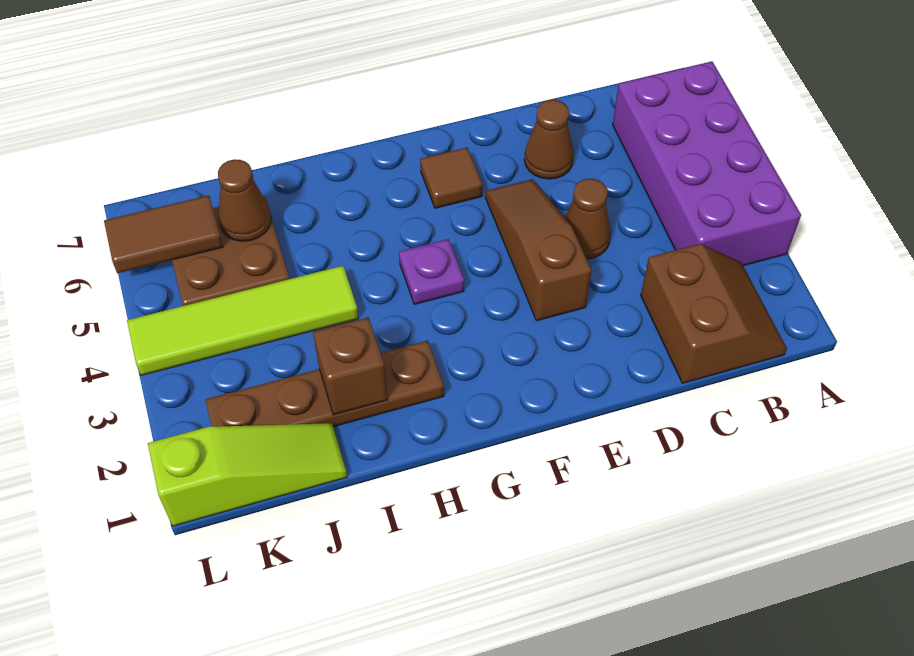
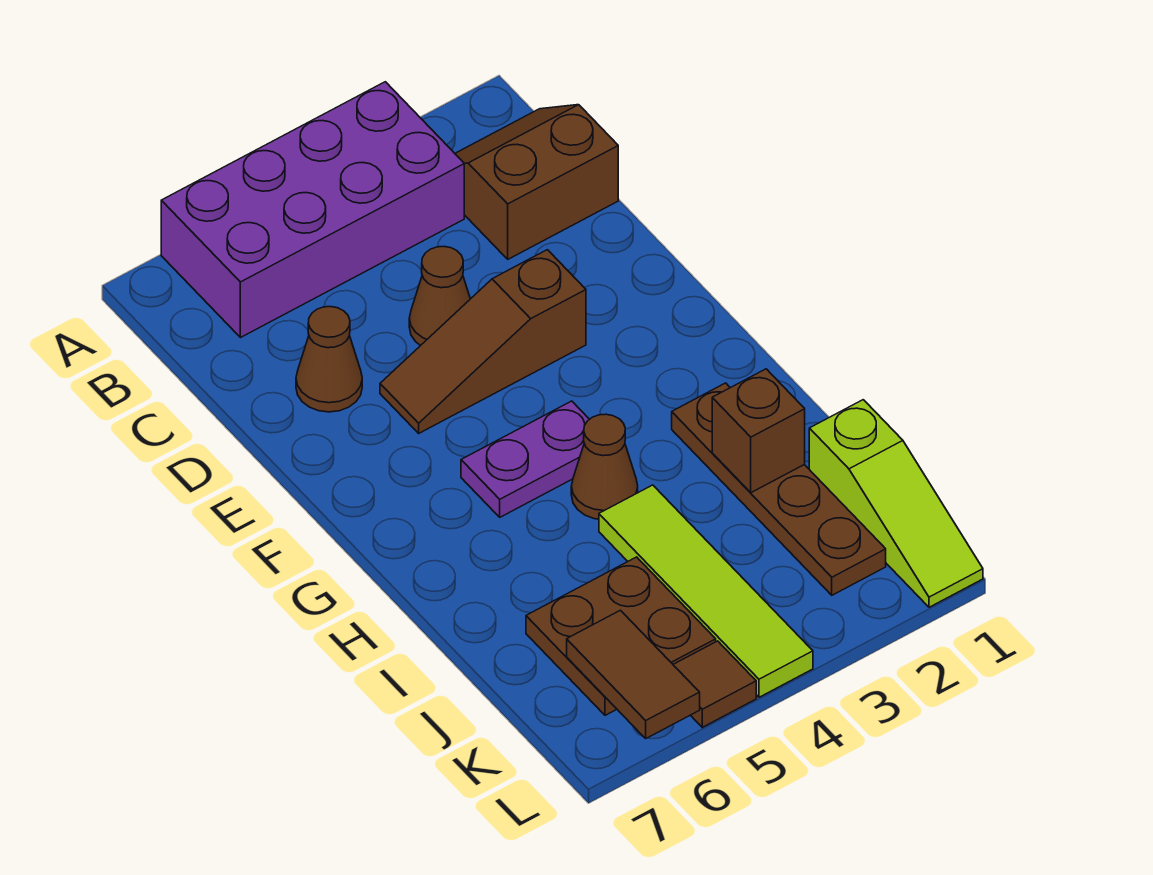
brown tile F6 level 1 -> brown tile L5 level 1
purple plate G4 level 1 -> purple plate G4:G5 level 1
lime slope J1:L1 level 1 top L -> lime slope J1:L1 level 1 top J
brown cone J6 level 2 -> brown cone H4 level 1

